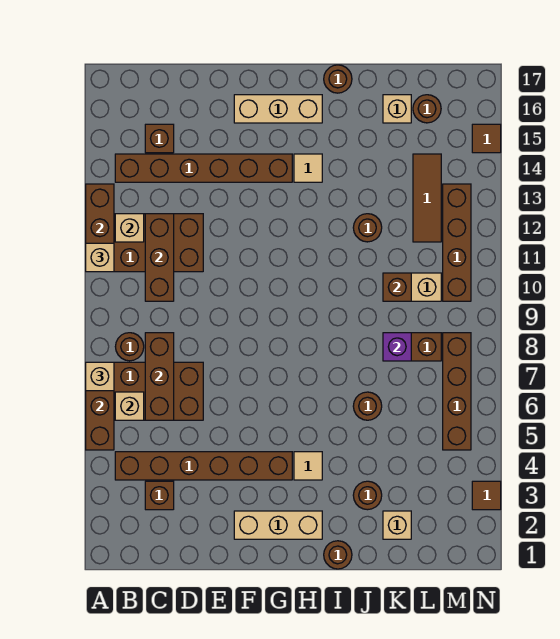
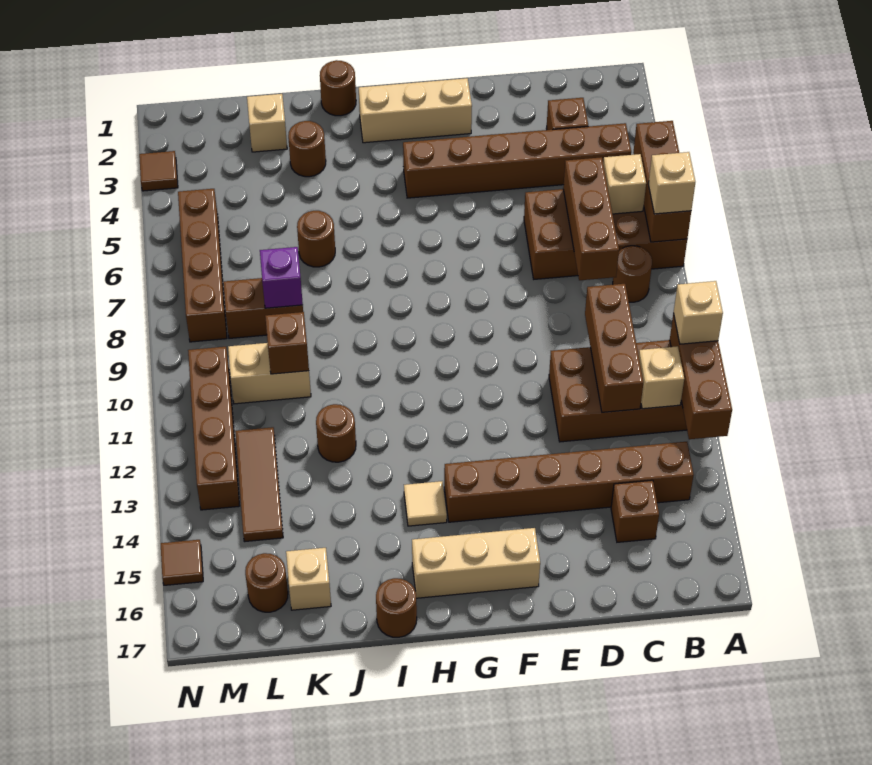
tan tile H4 level 1 -> none

